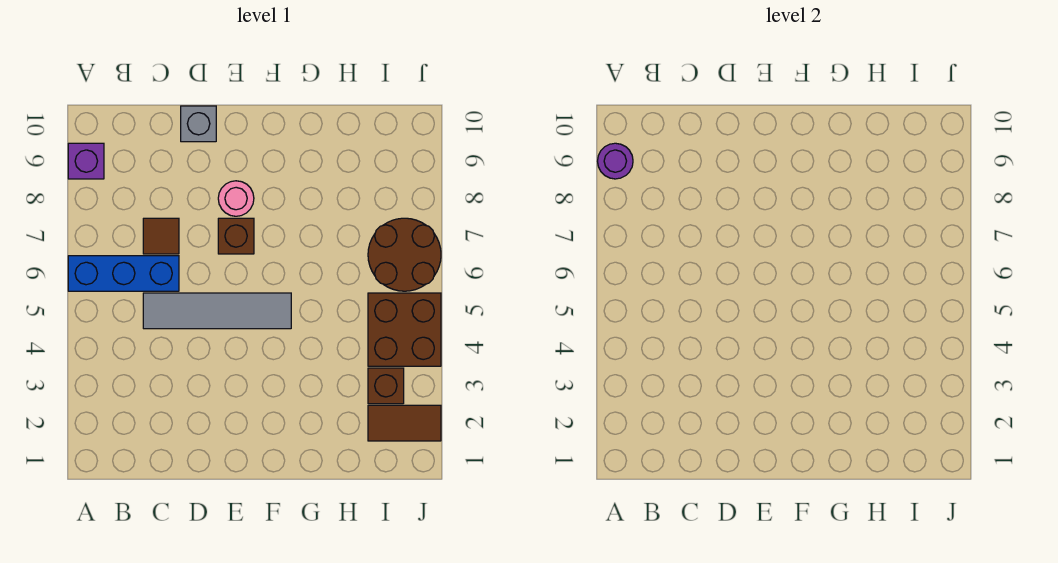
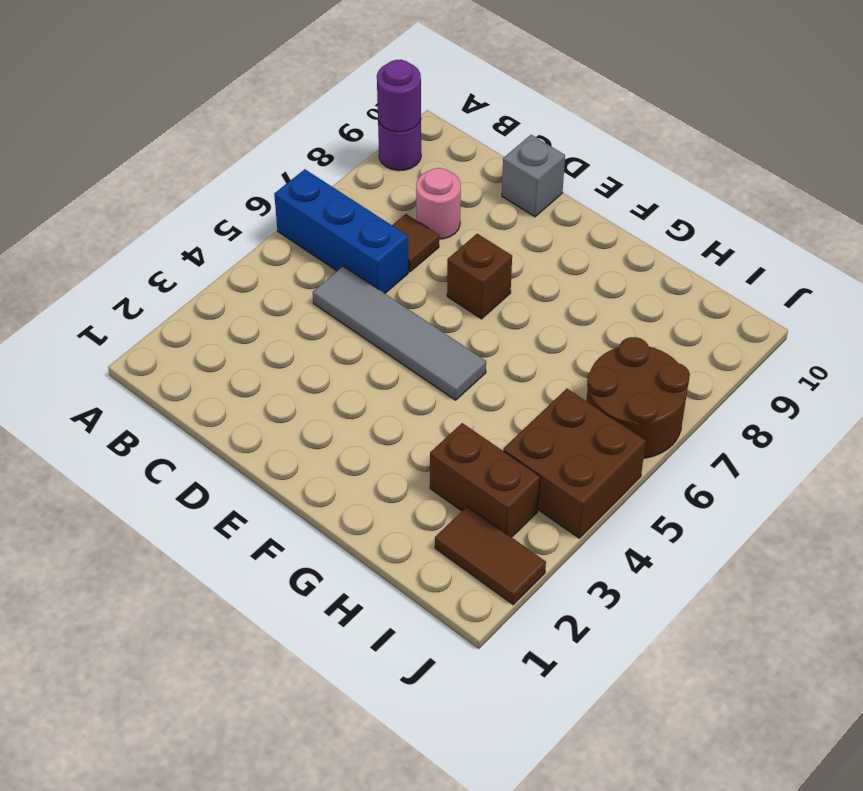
purple brick A9 level 1 -> purple round brick A9 level 1
pink round brick E8 level 1 -> pink round brick C8 level 1
brown brick I3 level 1 -> brown brick H3:I3 level 1

